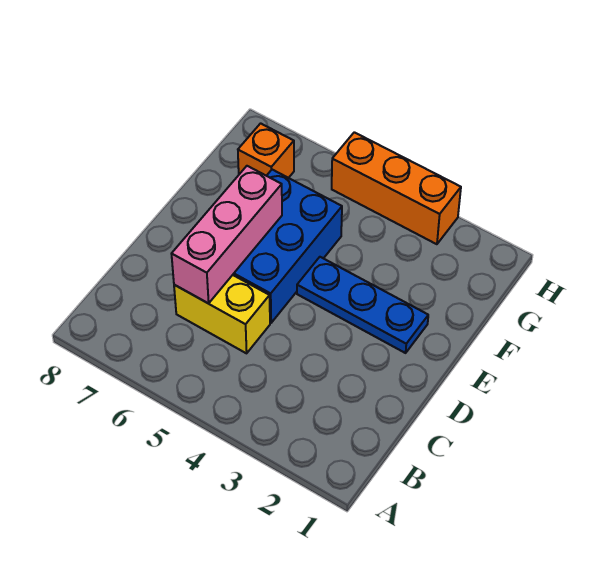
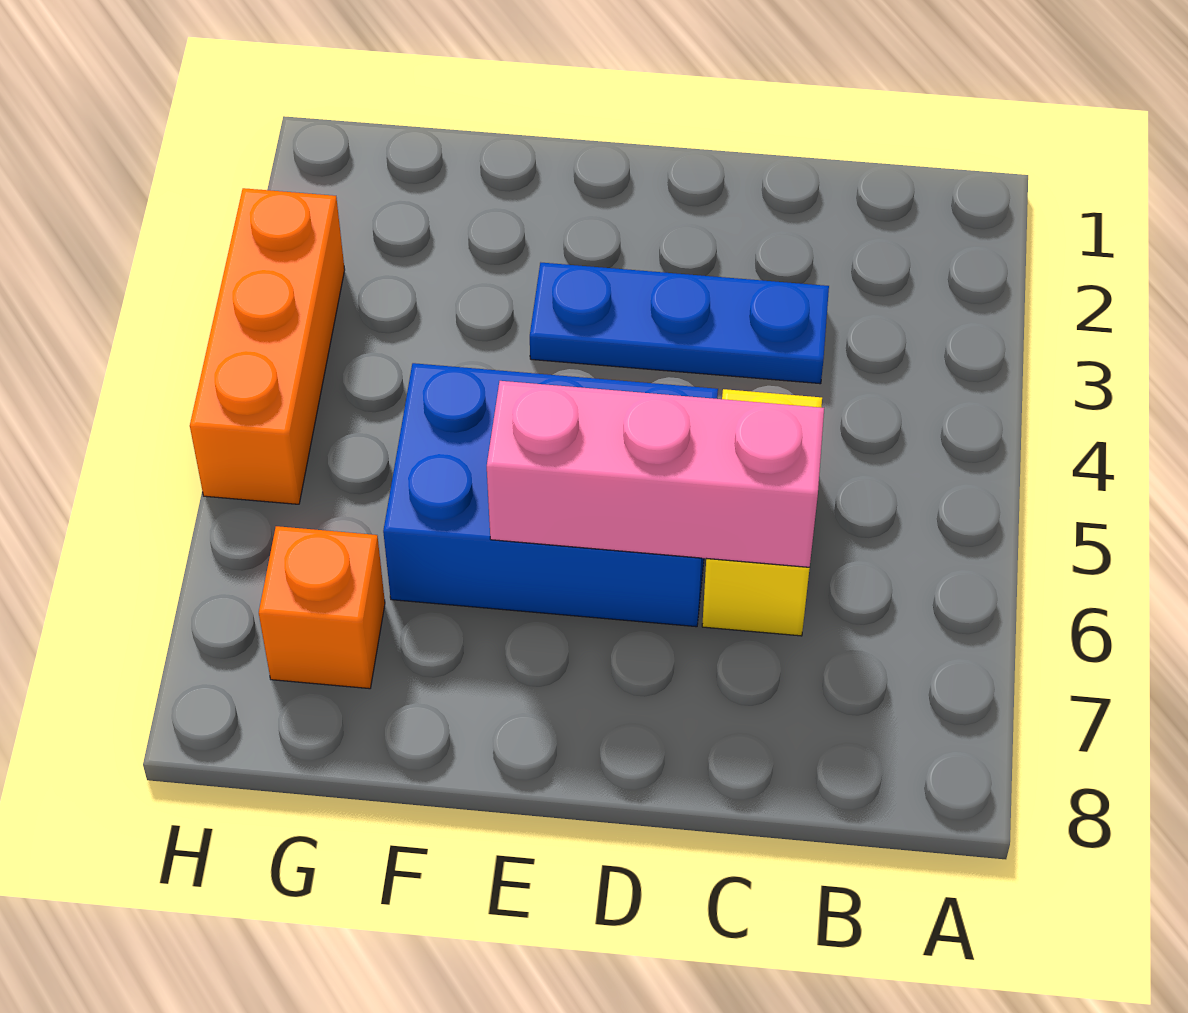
blue plate E2:E4 level 1 -> blue plate C3:E3 level 1

